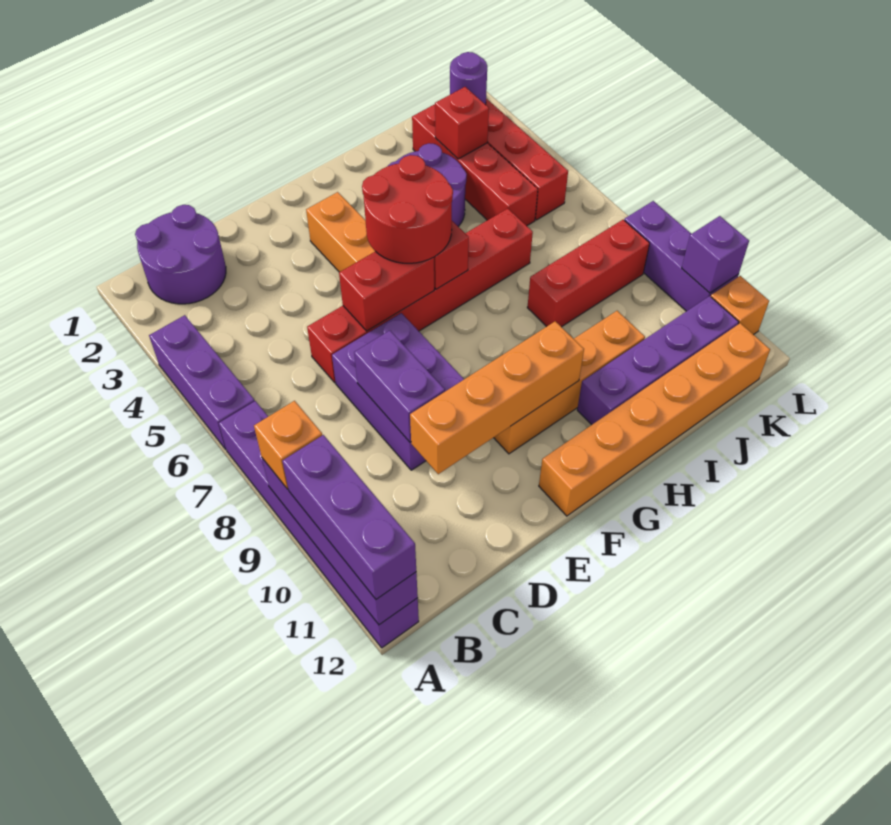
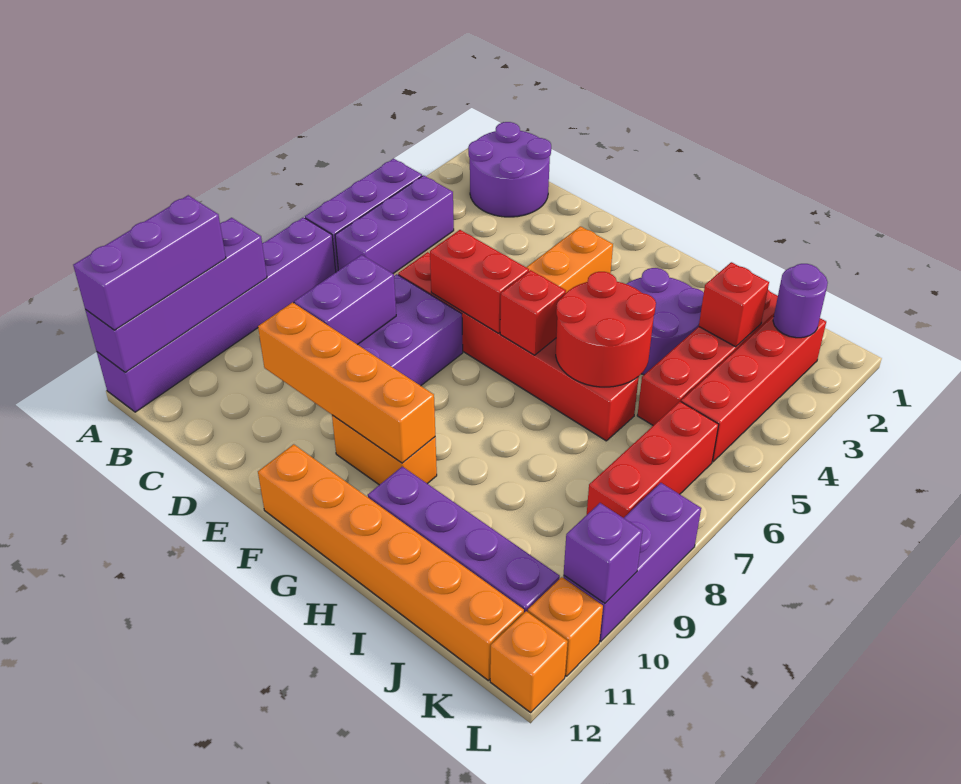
orange brick A9 level 3 -> orange brick L12 level 1
none -> purple brick B4:B6 level 1
red round brick F5:G6 level 3 -> red round brick H5:I6 level 2
orange brick F10:I10 level 1 -> orange brick F10:G10 level 1
red brick I8:K8 level 1 -> red brick K6:K8 level 1

